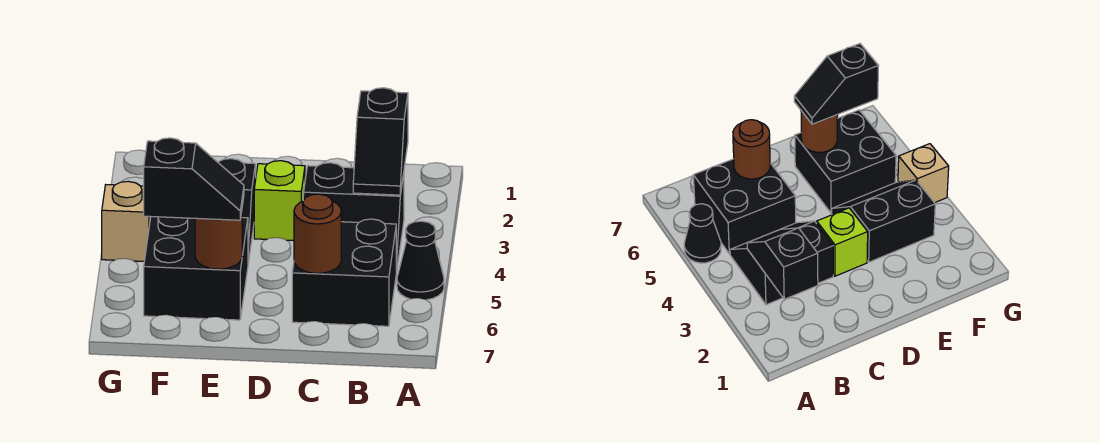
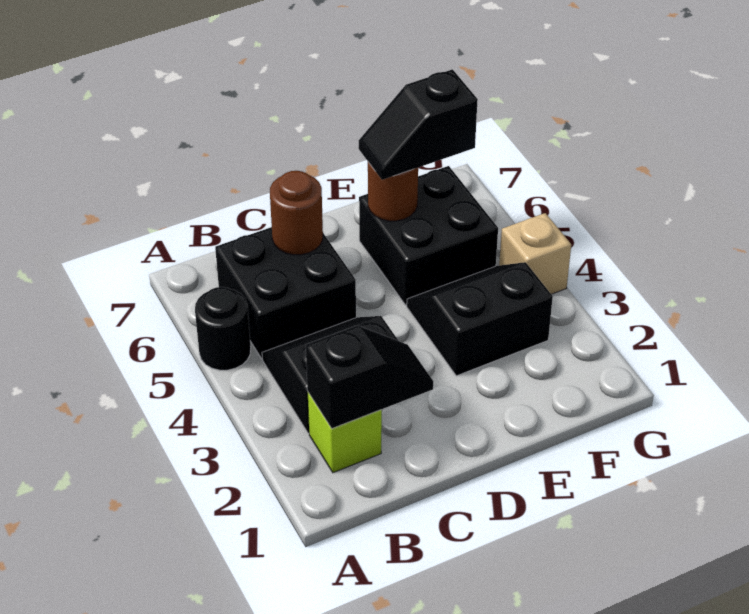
black cone A5 level 1 -> black round brick A5 level 1
black slope B2:B3 level 2 top 2 -> black slope B2:C2 level 2 top B
lime brick D3 level 1 -> lime brick B2 level 1

